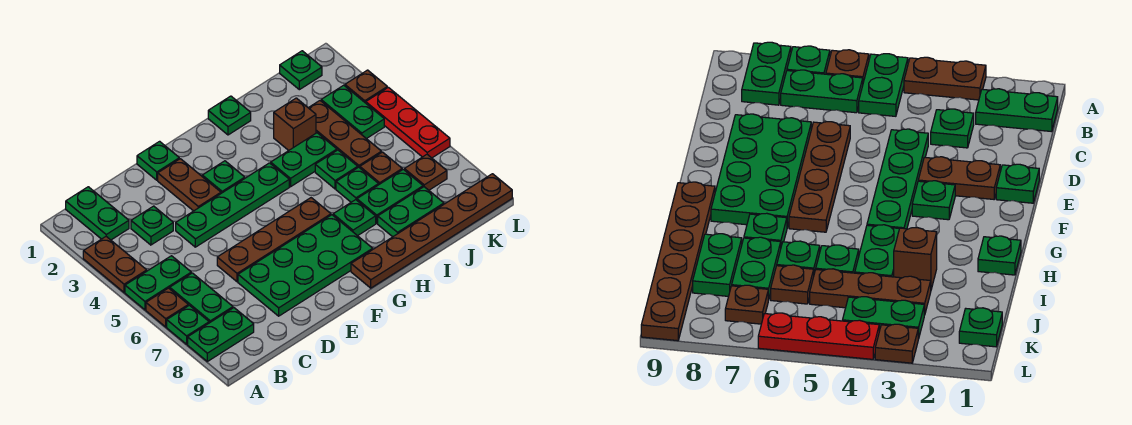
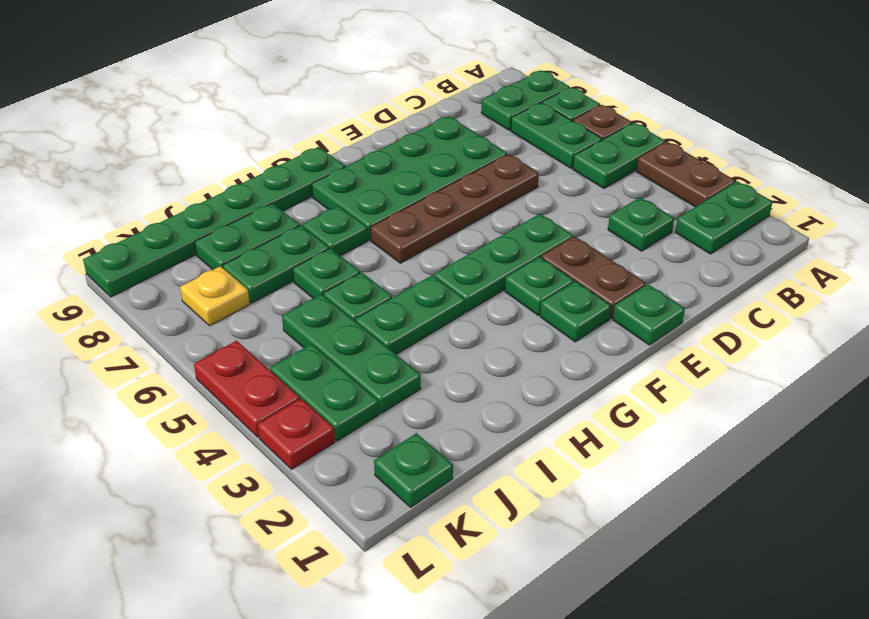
green plate B1:B2 level 1 -> green plate A2:B2 level 1
green plate D4:G4 level 1 -> green plate E4:G4 level 1
brown plate G9:L9 level 1 -> green plate G9:L9 level 1
green plate H1 level 1 -> green plate F2 level 1
brown brick I3 level 1 -> none
brown plate J3:J5 level 1 -> green plate J3:J5 level 1
brown plate J6 level 1 -> none
brown plate K7 level 1 -> yellow plate K7 level 1
brown plate L3 level 1 -> red plate L3 level 1
red plate L4:L6 level 1 -> red plate L4:L5 level 1

